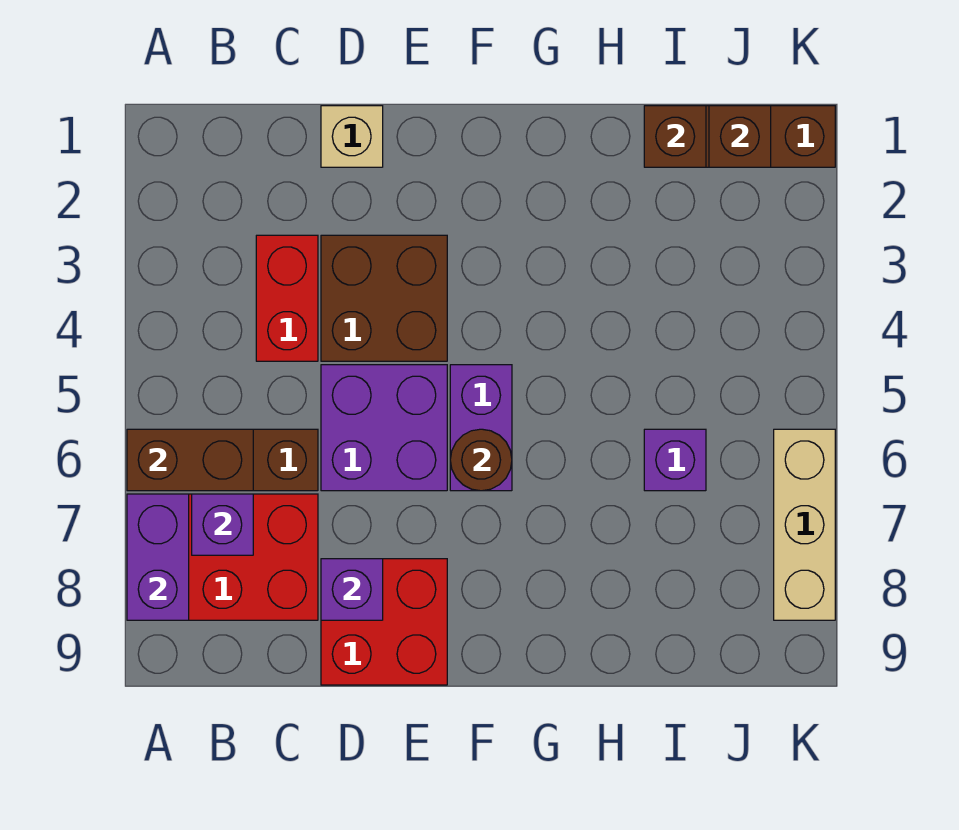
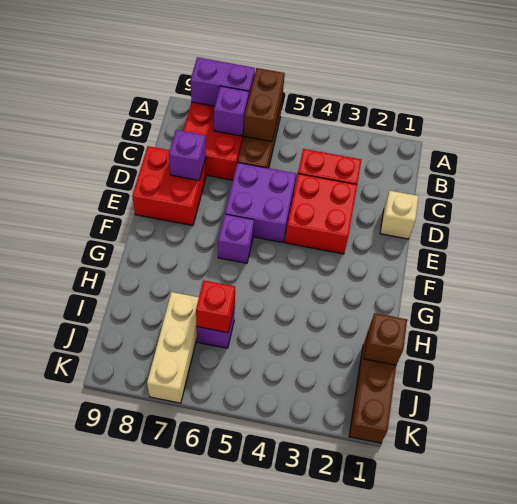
brown brick D3:E4 level 1 -> red brick D3:E4 level 1
purple brick F5:F6 level 1 -> purple brick F6 level 1
brown round brick F6 level 2 -> none
none -> red brick I6 level 2
brown brick J1 level 2 -> none
tan brick K6:K8 level 1 -> tan brick I7:K7 level 1

